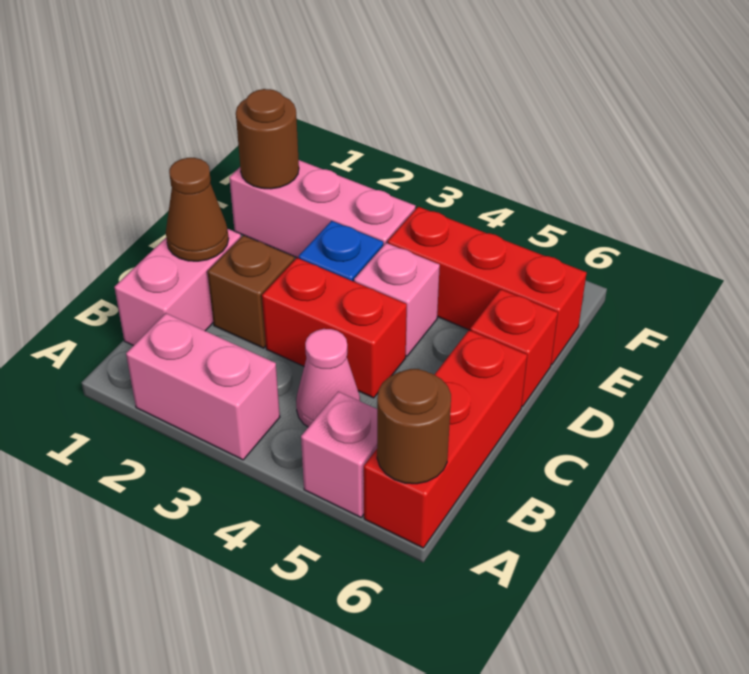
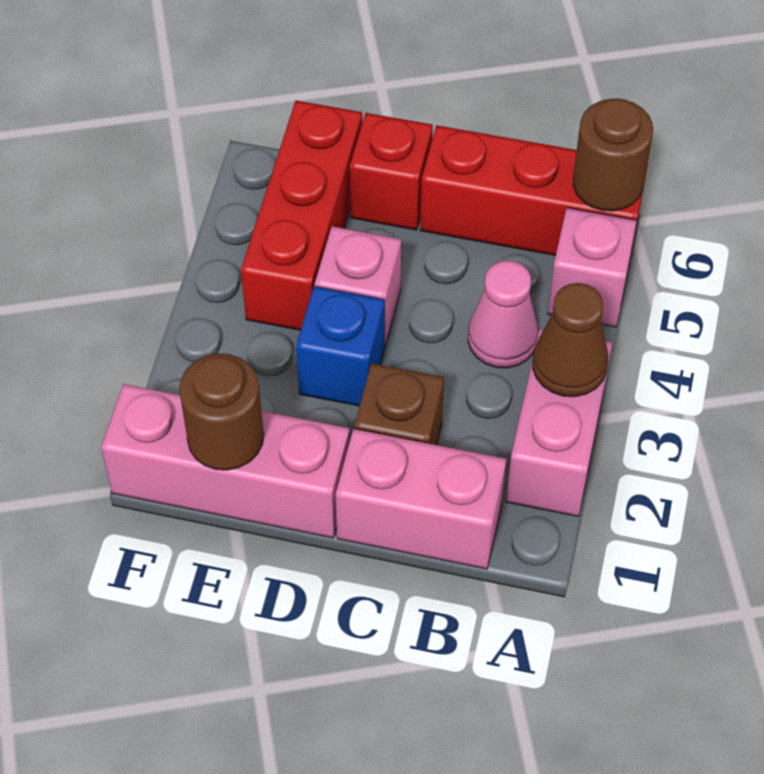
brown cone C1 level 2 -> brown cone A3 level 2
red brick C3:C4 level 1 -> none
pink brick E1:E3 level 1 -> pink brick D1:F1 level 1

